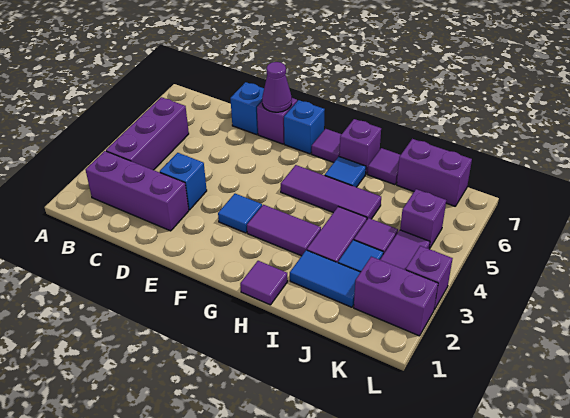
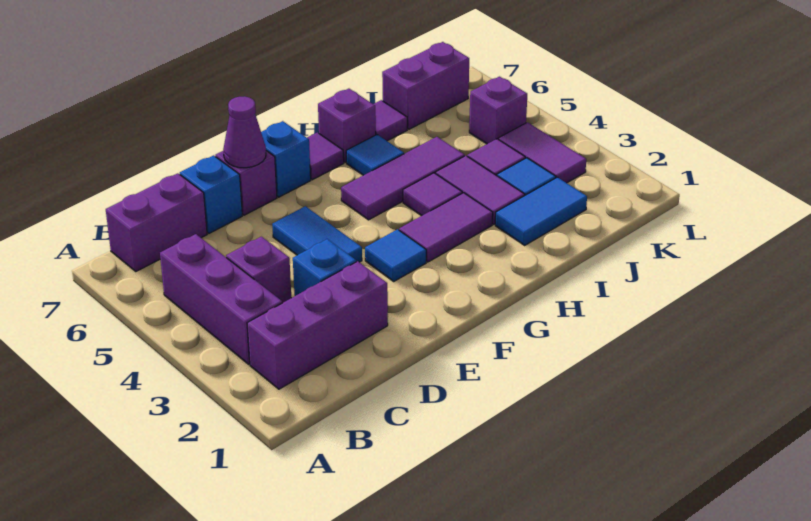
none -> blue tile E4:E5 level 1
purple tile H1 level 1 -> purple tile H4 level 1
purple brick K2:L2 level 1 -> purple brick B7:C7 level 1
purple brick L3 level 1 -> purple brick C4 level 1

